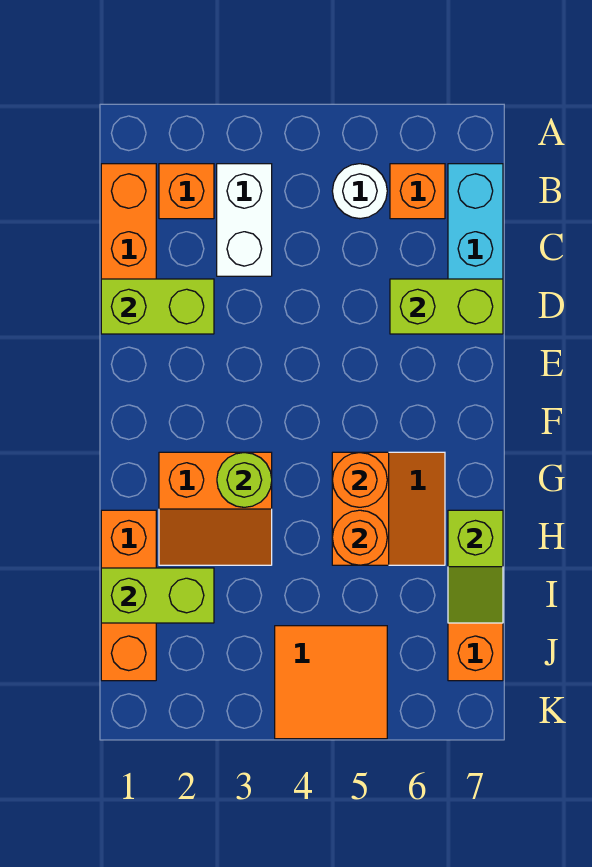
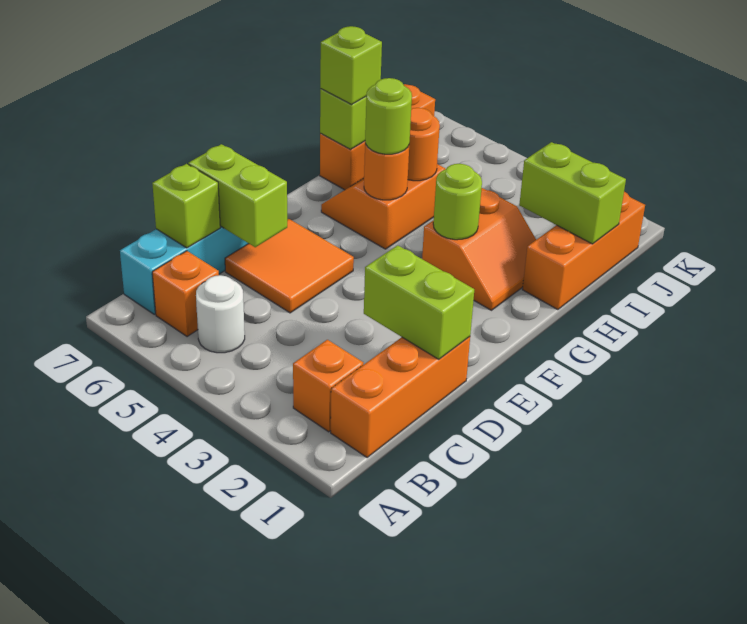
white brick B3:C3 level 1 -> none
none -> lime brick C7 level 2
orange slope G2:H3 level 1 top G -> orange slope G2:H3 level 1 top 3
none -> lime round brick G5 level 3
none -> lime brick H7 level 3
orange tile J4:K5 level 1 -> orange tile D5:E6 level 1

